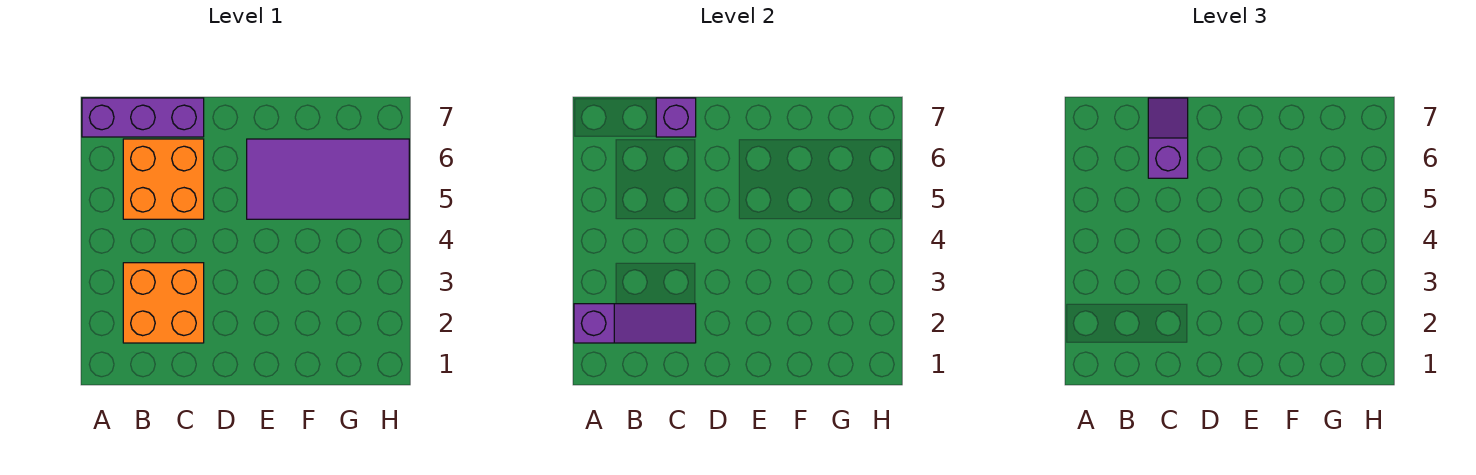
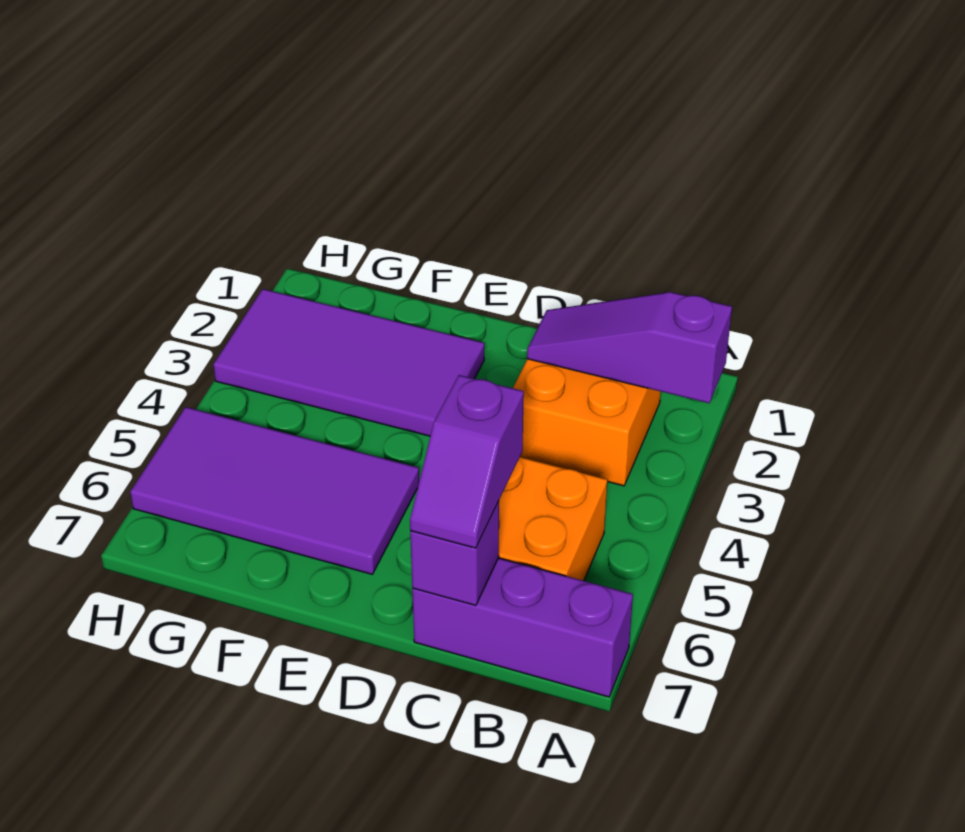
none -> purple tile E2:H3 level 1

